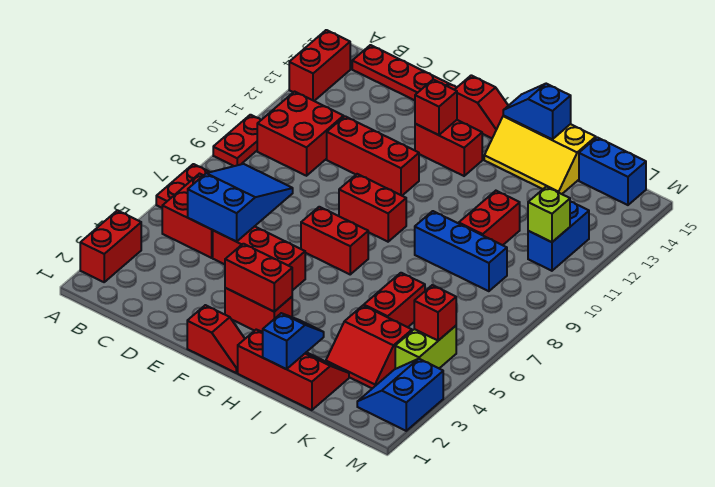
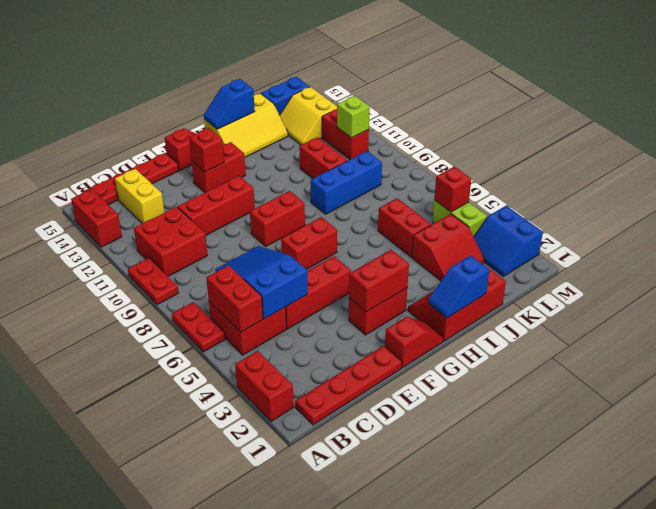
none -> red plate B1:E1 level 1
none -> red brick B5:B6 level 2
none -> yellow brick C13:C14 level 1
blue slope I1:I2 level 2 top 1 -> blue slope H1:I1 level 2 top I
none -> yellow slope K13:L14 level 1 top L
blue brick L11:L12 level 1 -> red brick L11:L12 level 1

